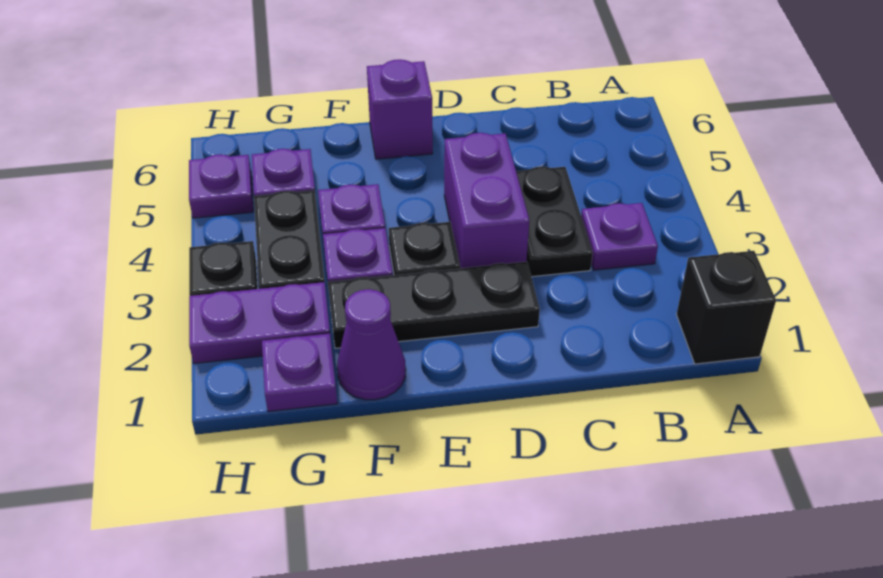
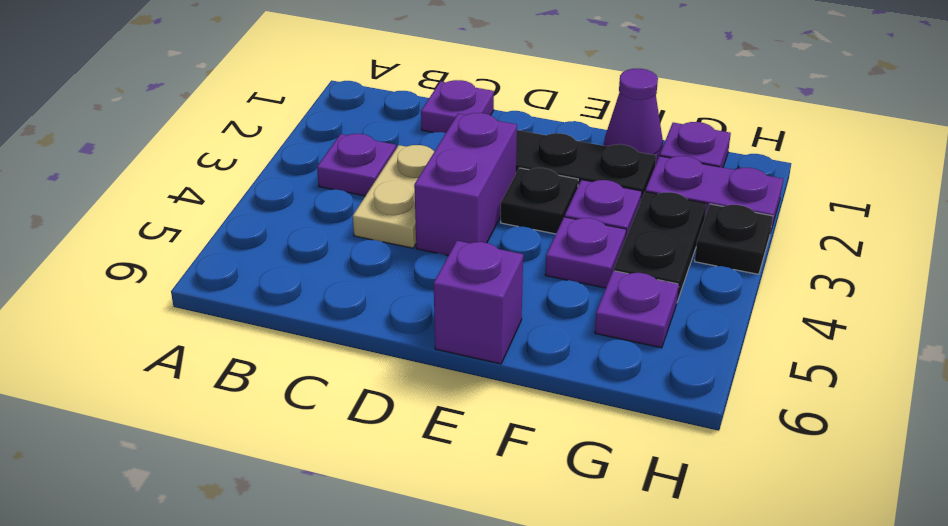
black brick A1 level 1 -> none
black plate C3:C4 level 1 -> tan plate C3:C4 level 1
purple plate H5 level 1 -> purple plate C1 level 1

